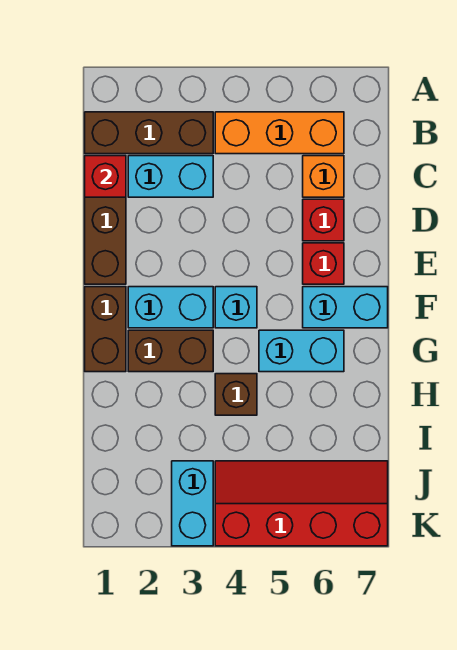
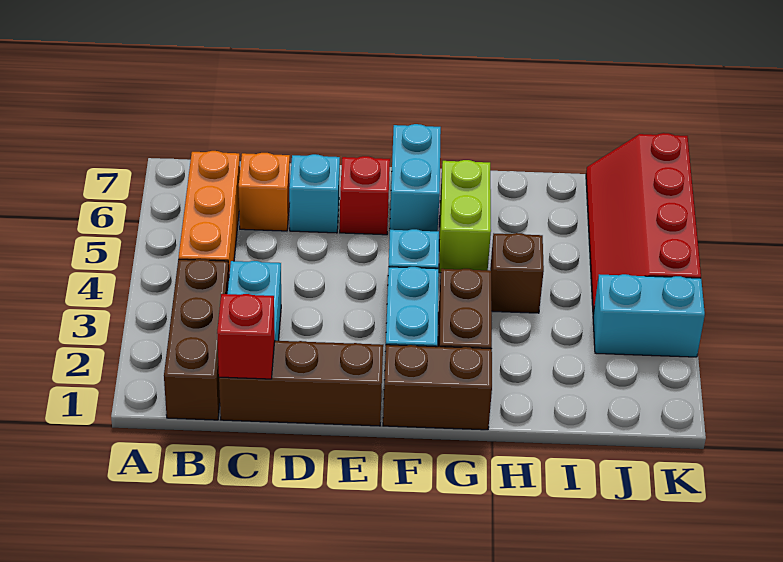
red brick D6 level 1 -> cyan brick D6 level 1
cyan brick G5:G6 level 1 -> lime brick G5:G6 level 1

